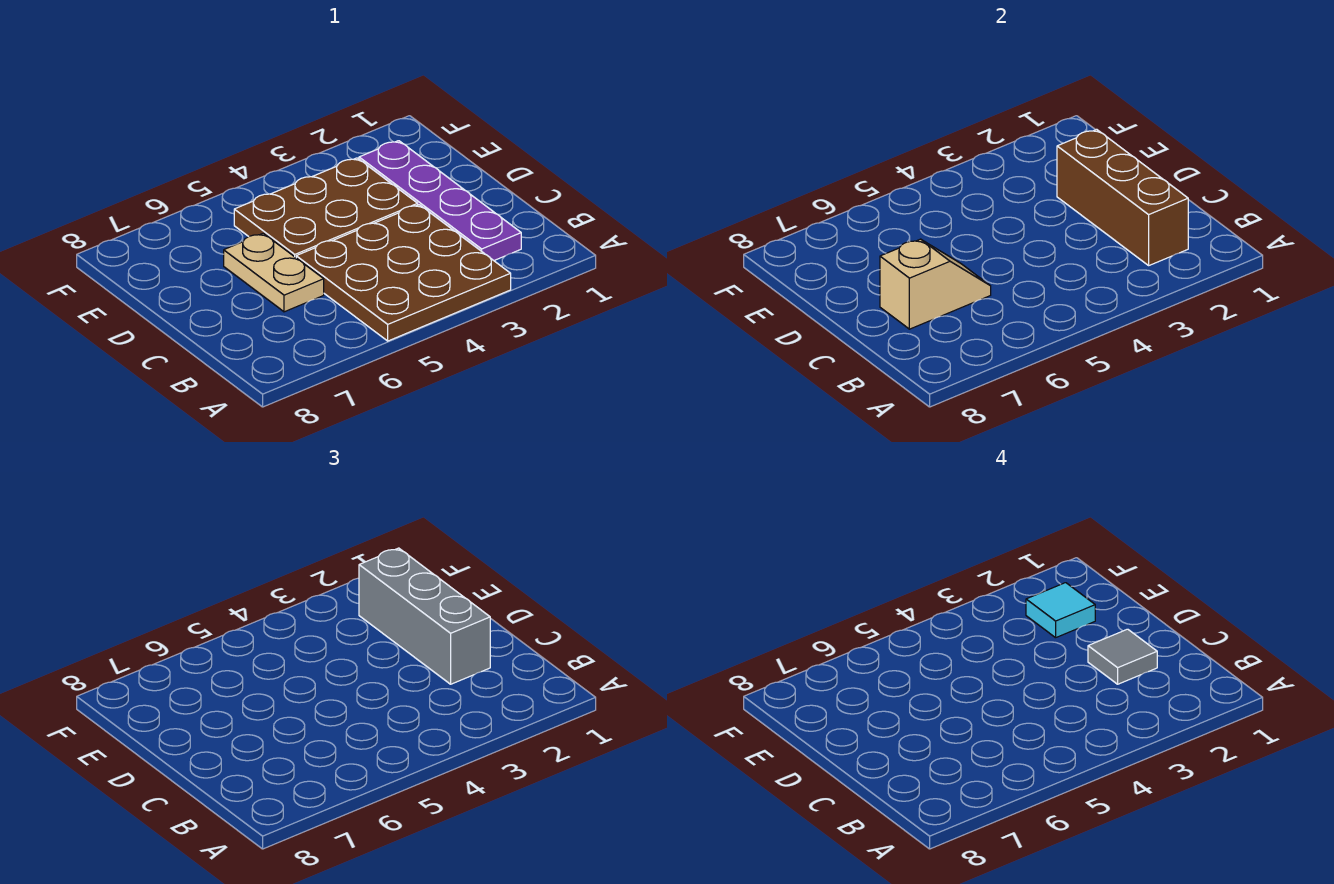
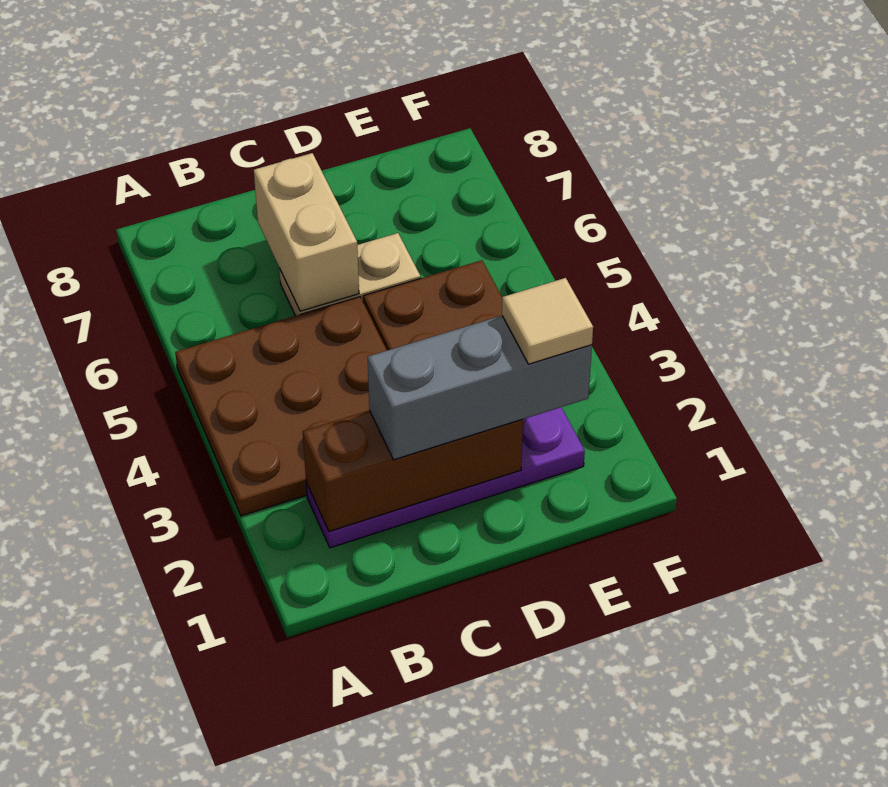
grey tile C2 level 4 -> none
tan slope C6:C7 level 2 top 7 -> tan brick C6:C7 level 2
cyan tile E2 level 4 -> tan tile E2 level 4

